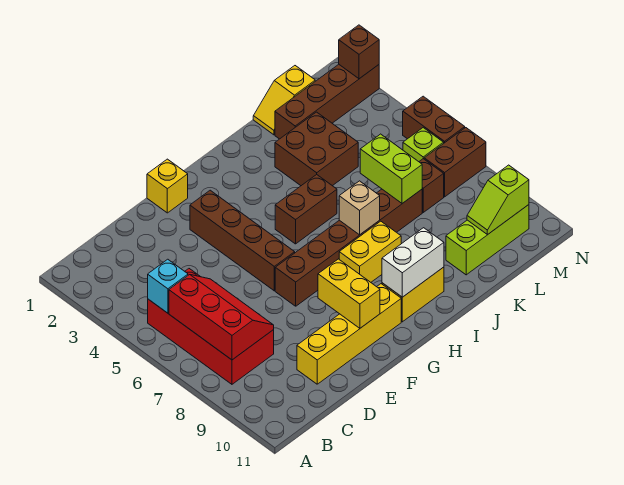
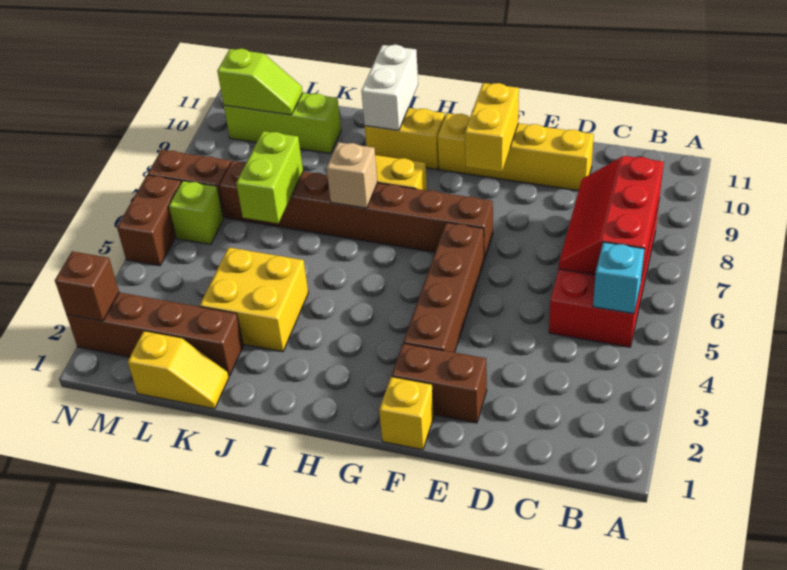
brown brick H5:I5 level 1 -> brown brick E2:F2 level 1
white brick H10:I10 level 2 -> white brick I10:I11 level 2
brown brick J3:K4 level 1 -> yellow brick J3:K4 level 1

